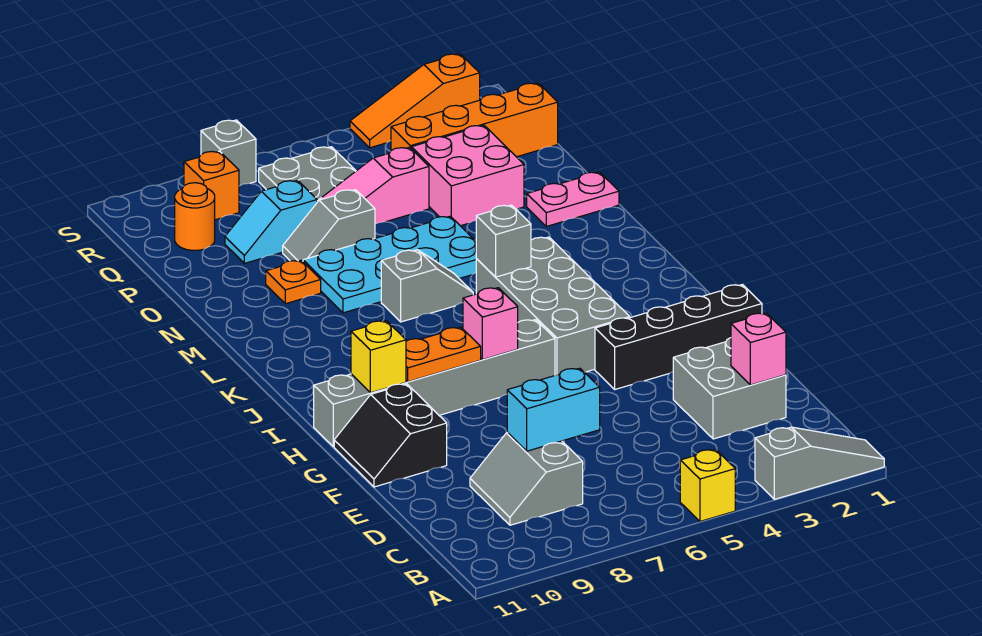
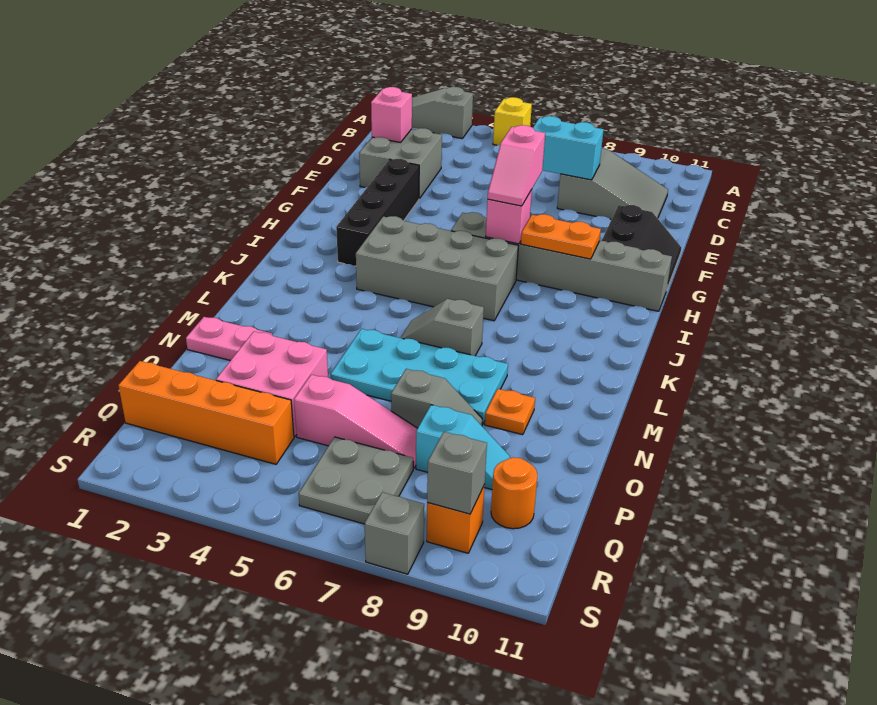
grey slope C8:D9 level 1 top 8 -> grey slope C8:D10 level 1 top 8
black brick G1:G4 level 1 -> black brick F3:I3 level 1
none -> pink slope G7:H7 level 3 top G
grey brick H4:K5 level 1 -> grey brick I4:J7 level 1
yellow brick H10 level 2 -> none
grey brick K5 level 2 -> grey brick R9 level 2
orange slope S2:S4 level 1 top 2 -> none

